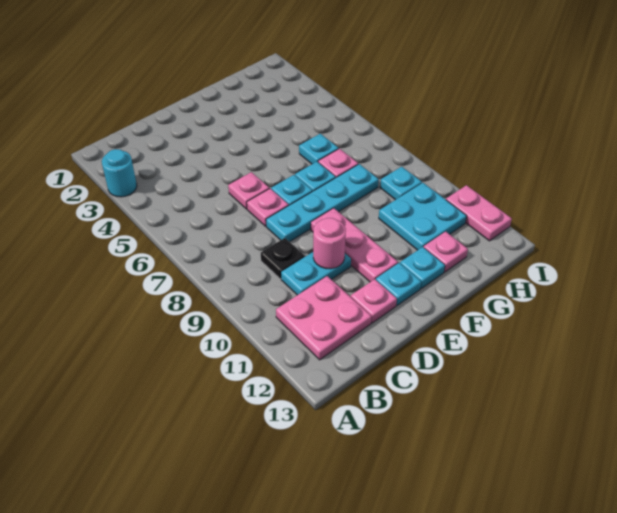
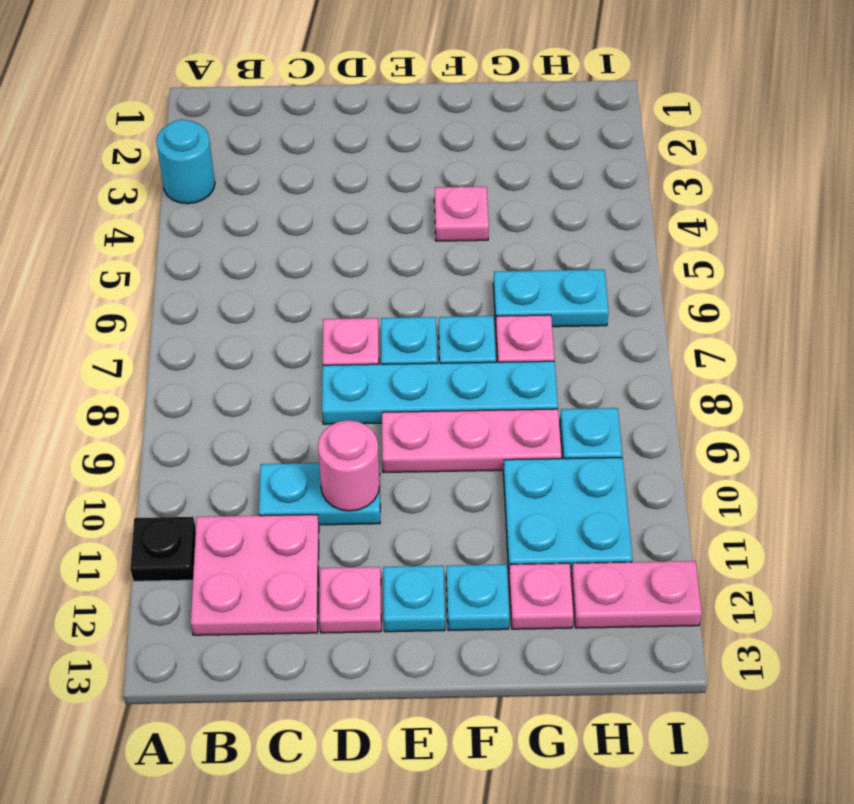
black plate C9 level 1 -> black plate A11 level 1
pink plate D6 level 1 -> pink plate F4 level 1
pink plate E9:E11 level 1 -> pink plate E9:G9 level 1
cyan plate G6 level 1 -> cyan plate G6:H6 level 1
pink plate I11:I12 level 1 -> pink plate H12:I12 level 1

